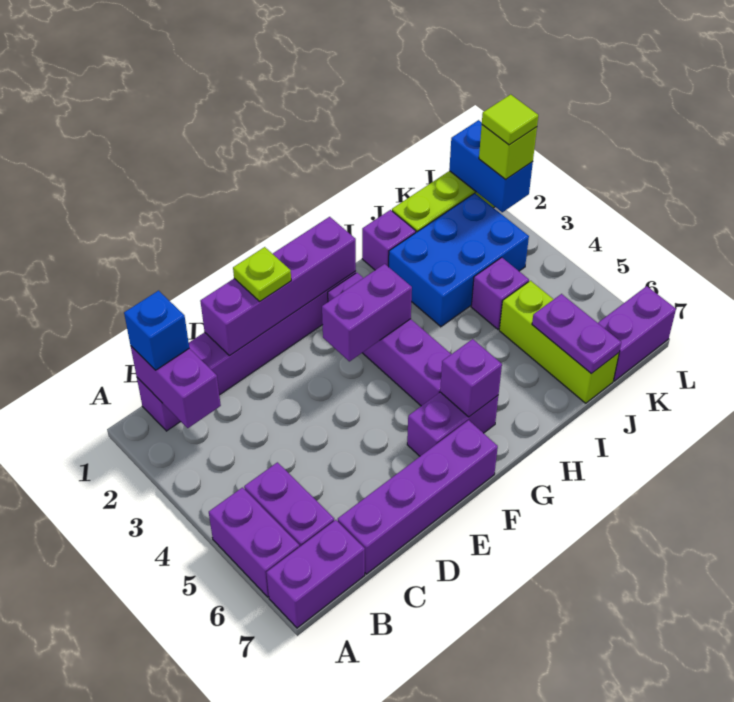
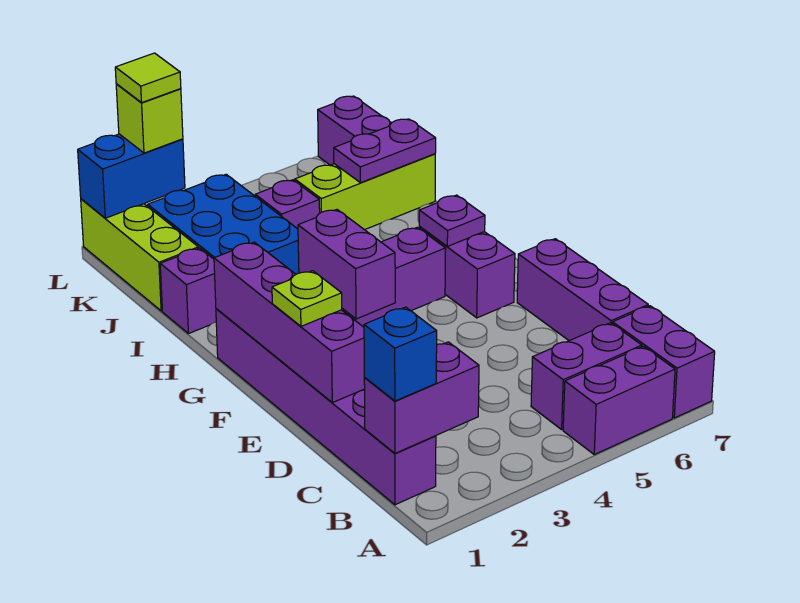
purple brick C7:F7 level 1 -> purple brick C7:E7 level 1
purple brick G6 level 2 -> purple plate G6 level 2

